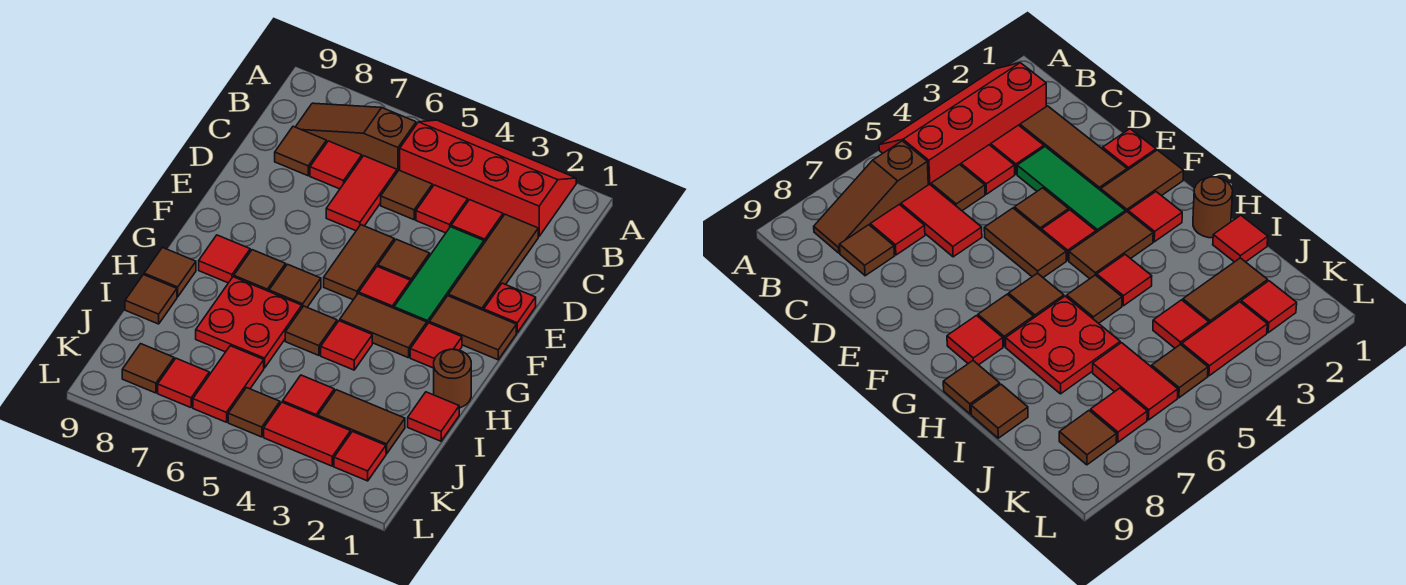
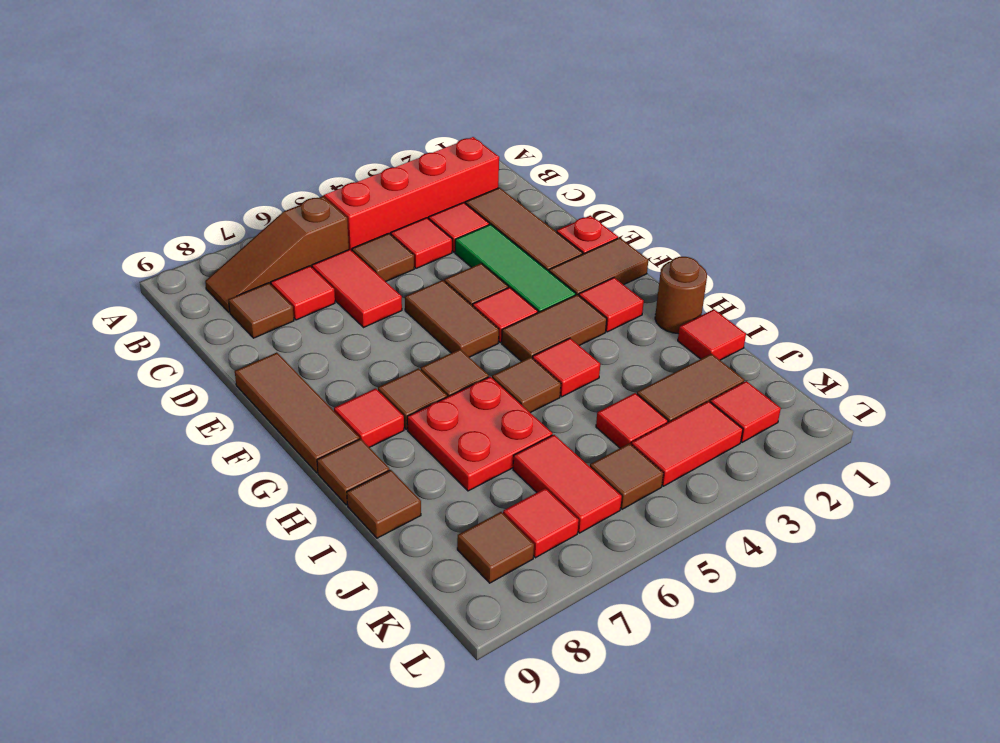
none -> brown tile E9:G9 level 1

